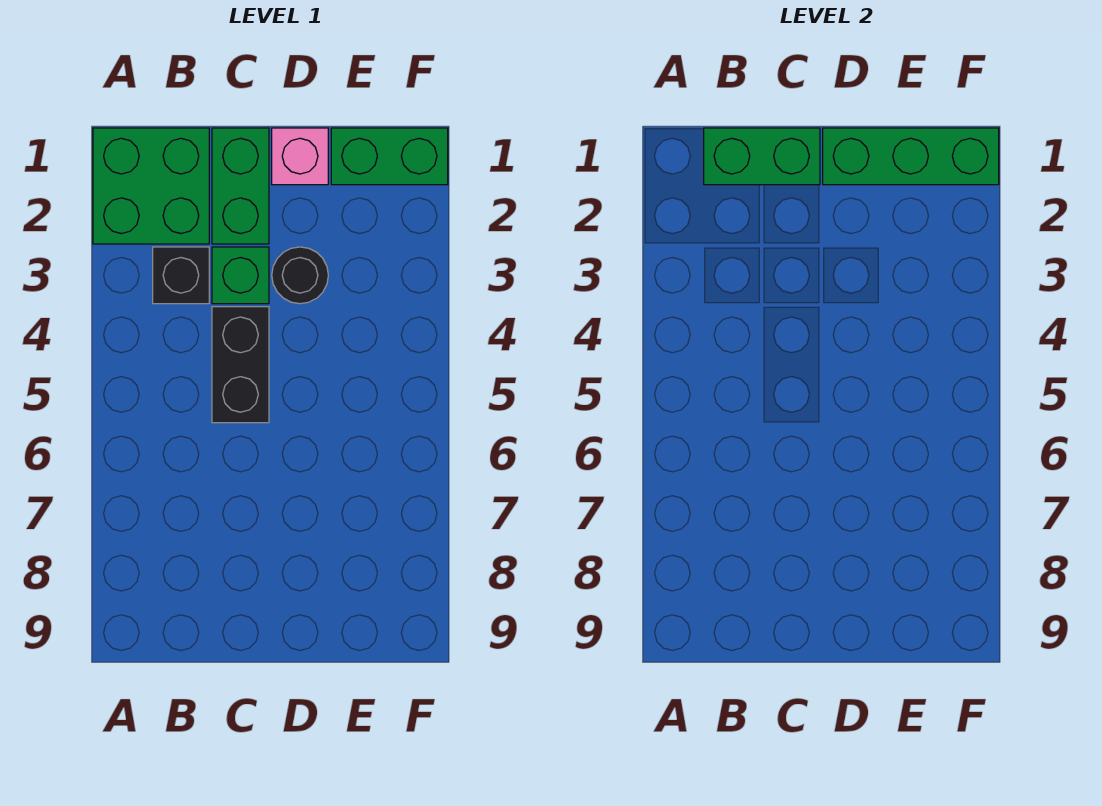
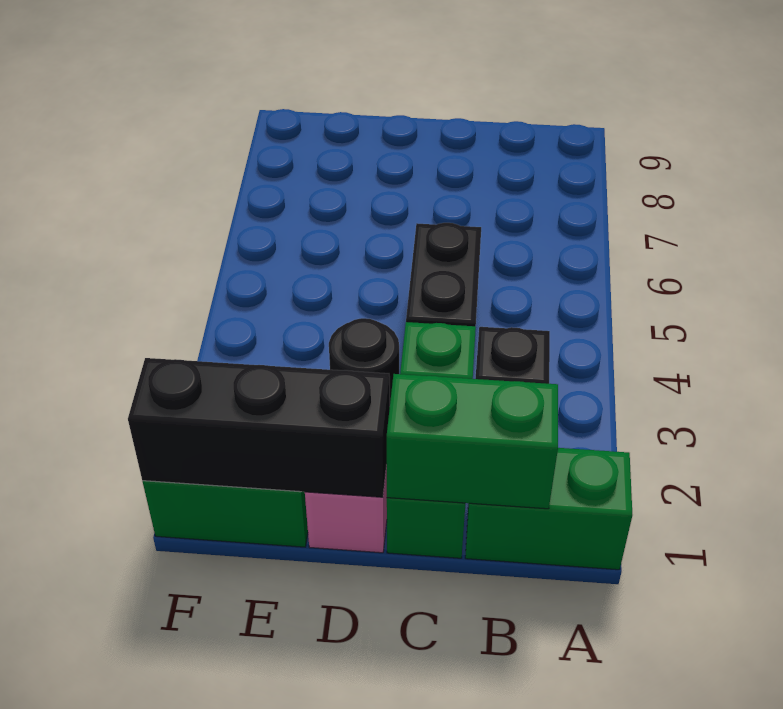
green brick A1:B2 level 1 -> green brick A1:B1 level 1
green brick D1:F1 level 2 -> black brick D1:F1 level 2

